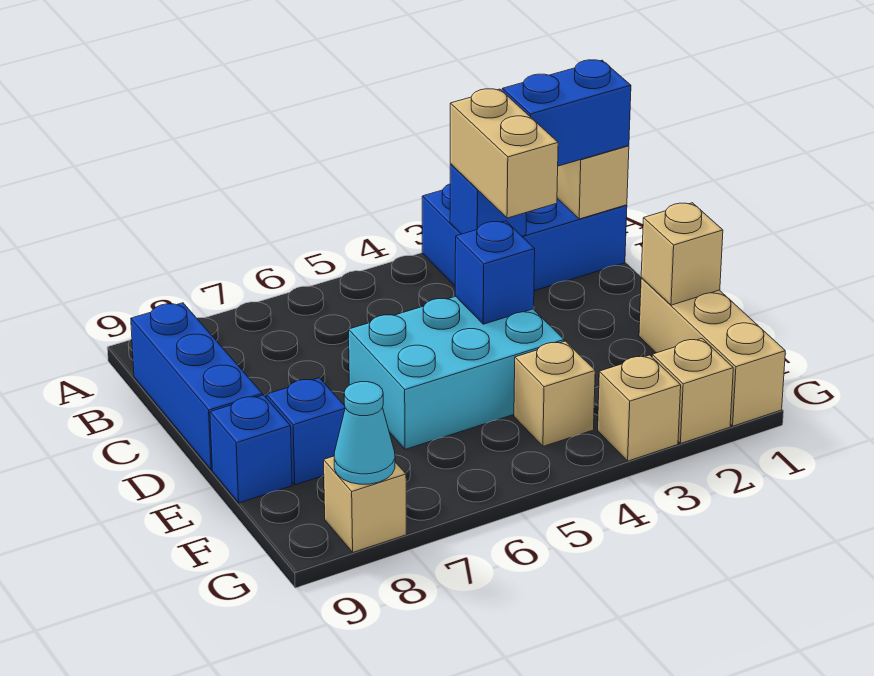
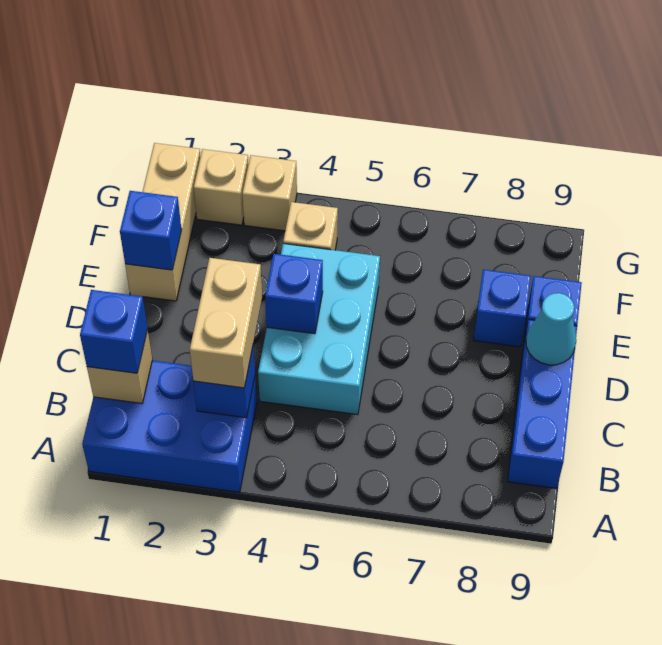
blue brick B1:B2 level 3 -> blue brick B1 level 3
cyan brick D4:E6 level 1 -> cyan brick C4:E5 level 1
tan brick E1 level 2 -> blue brick E1 level 2
tan brick G8 level 1 -> none
cyan cone G8 level 2 -> cyan cone D9 level 2

